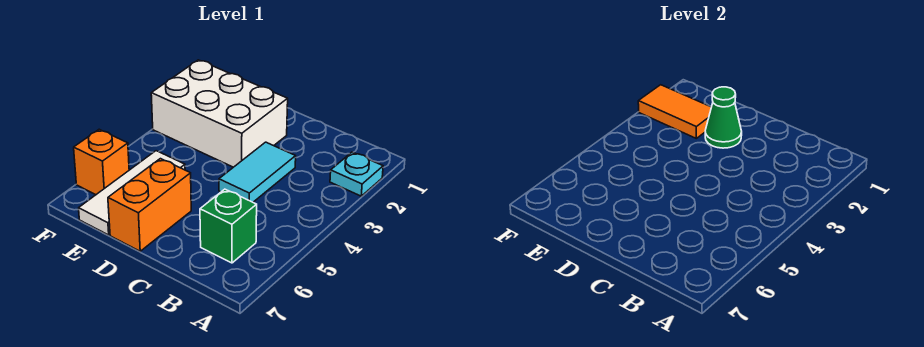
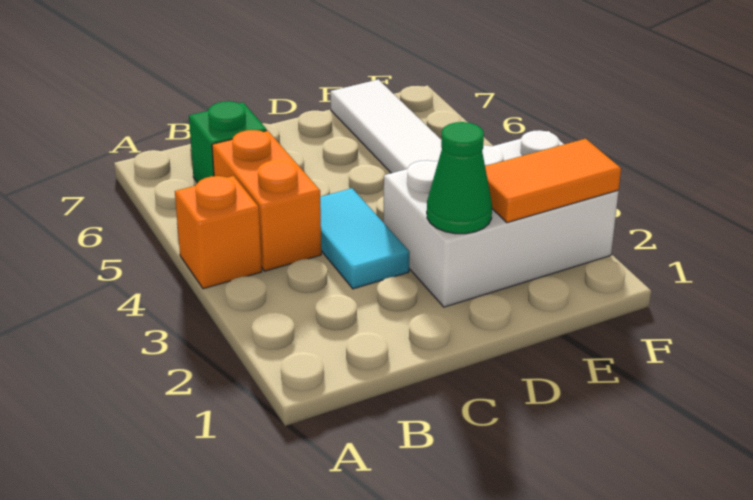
cyan plate A2 level 1 -> none
orange brick D6:D7 level 1 -> orange brick B4:B5 level 1
orange brick F6 level 1 -> orange brick A4 level 1

